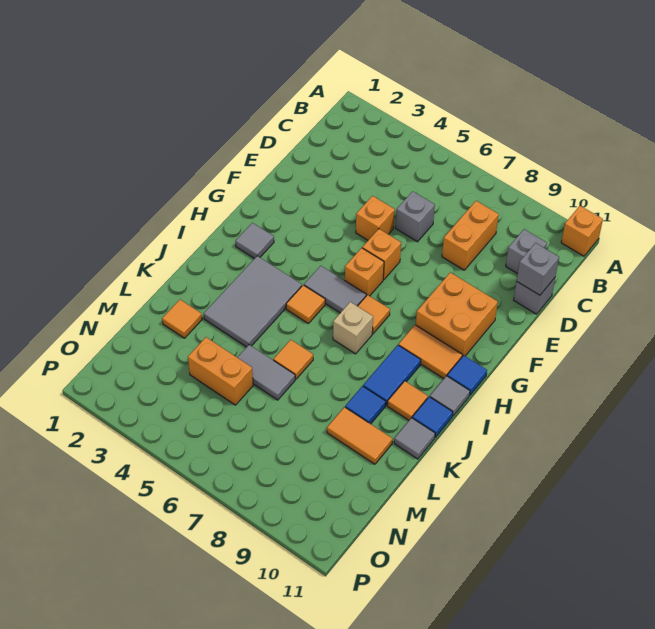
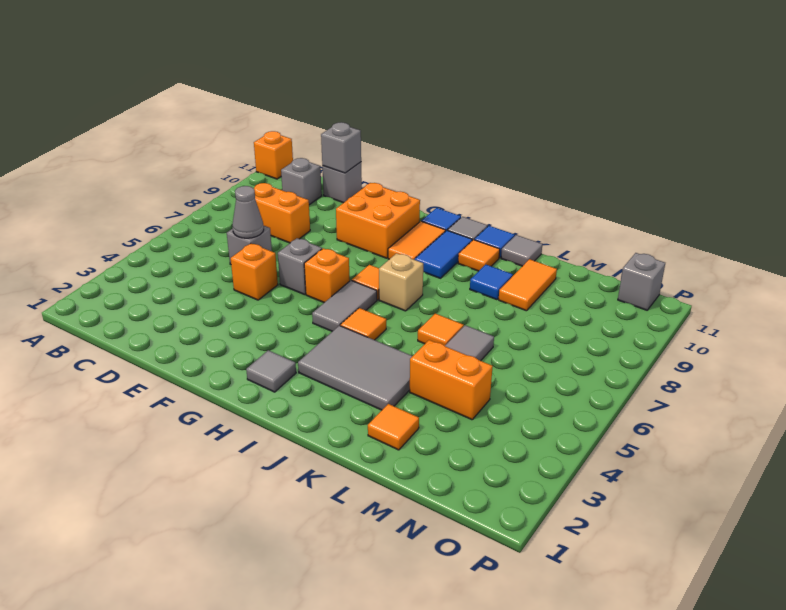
none -> grey cone D6 level 2
orange brick F6 level 1 -> grey brick F6 level 1
blue tile I9:J9 level 1 -> blue tile I9:I10 level 1
orange brick M4:M5 level 1 -> orange brick L4:M4 level 1
none -> grey brick O11 level 1

